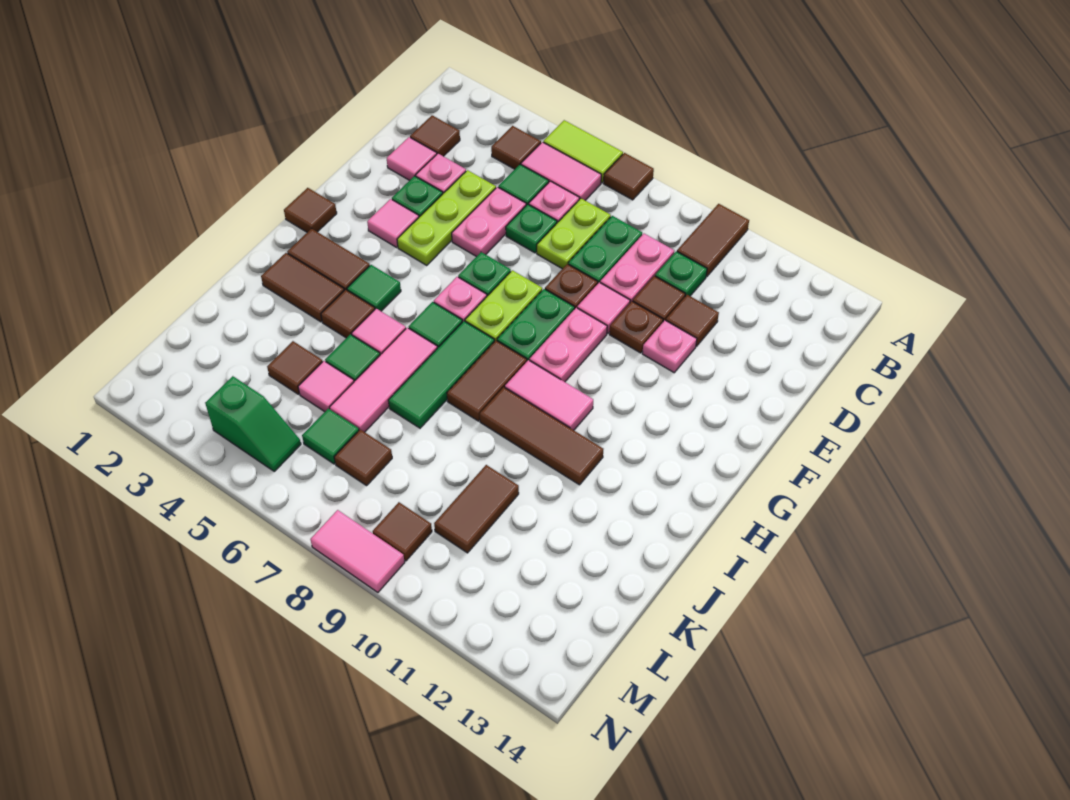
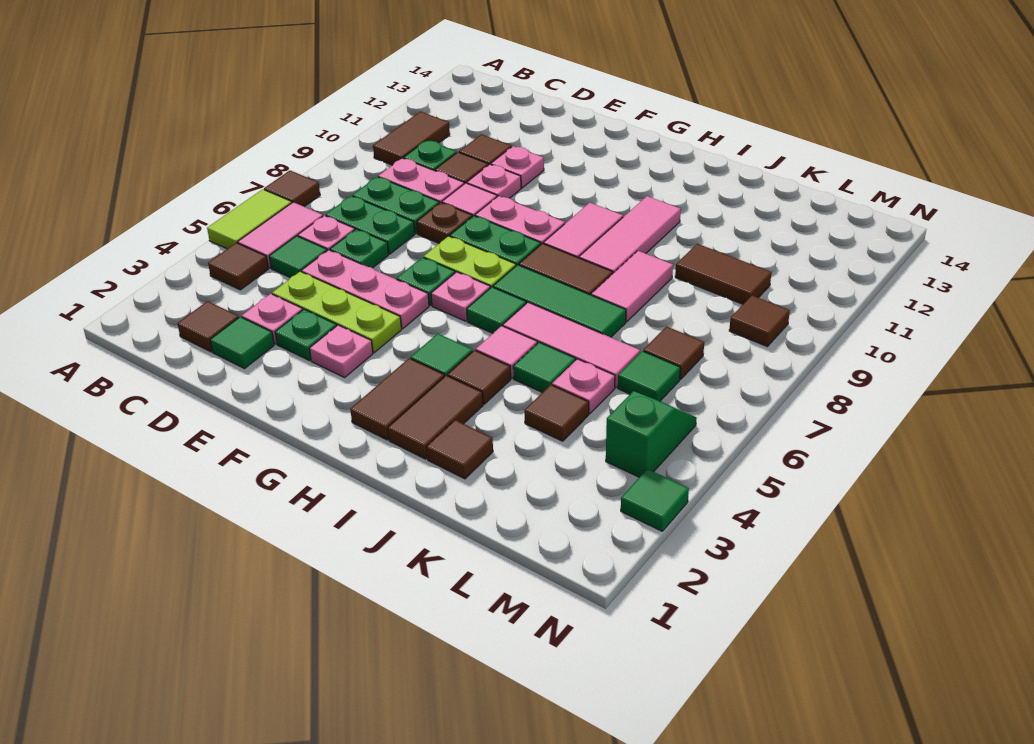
brown tile A10:B10 level 1 -> brown tile B10:B11 level 1
lime plate C7:D7 level 1 -> green plate C7:D7 level 1
pink tile D2 level 1 -> green tile D2 level 1
pink plate D5:E5 level 1 -> pink plate D5:F5 level 1
brown plate E10 level 1 -> pink plate E10 level 1
pink tile F3 level 1 -> pink plate F3 level 1
brown tile G1 level 1 -> brown tile J2 level 1
brown tile I9:I11 level 1 -> pink tile I9:I11 level 1
pink tile K5 level 1 -> pink plate K5 level 1
none -> green tile N3 level 1
pink tile N8:N9 level 1 -> pink tile J8:J9 level 1

